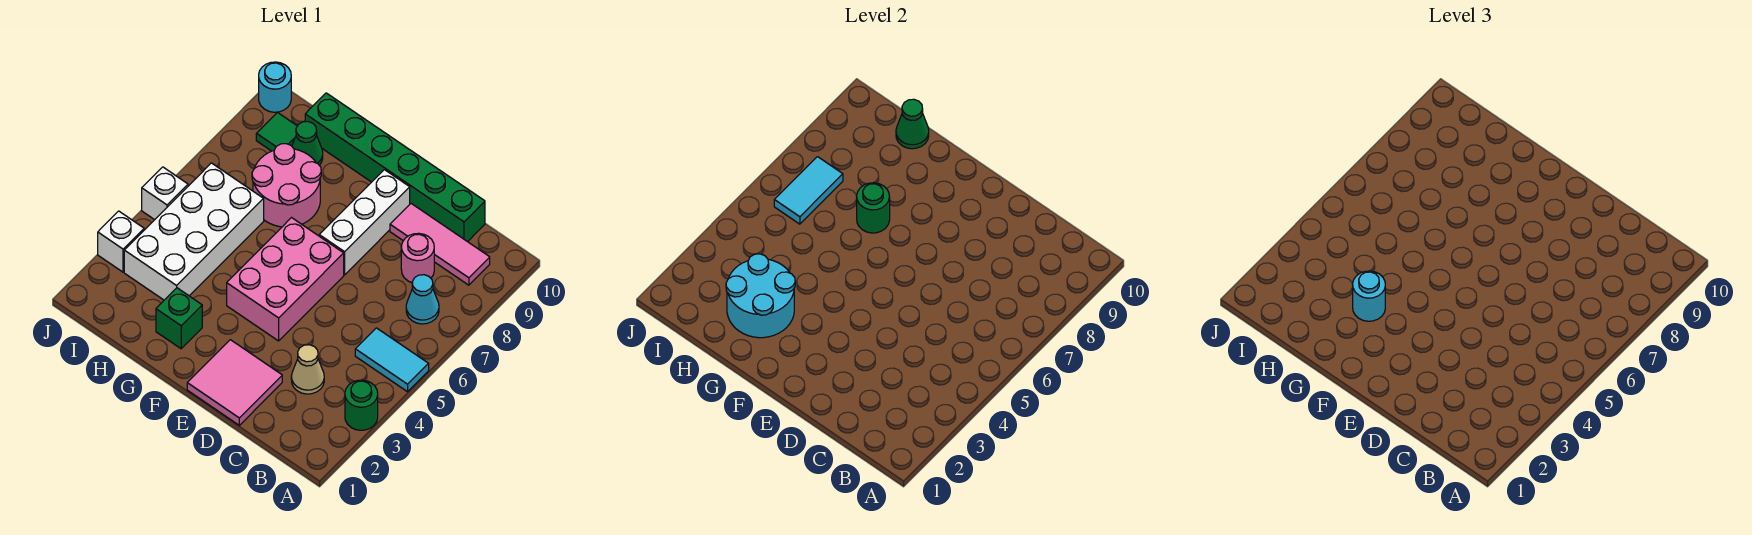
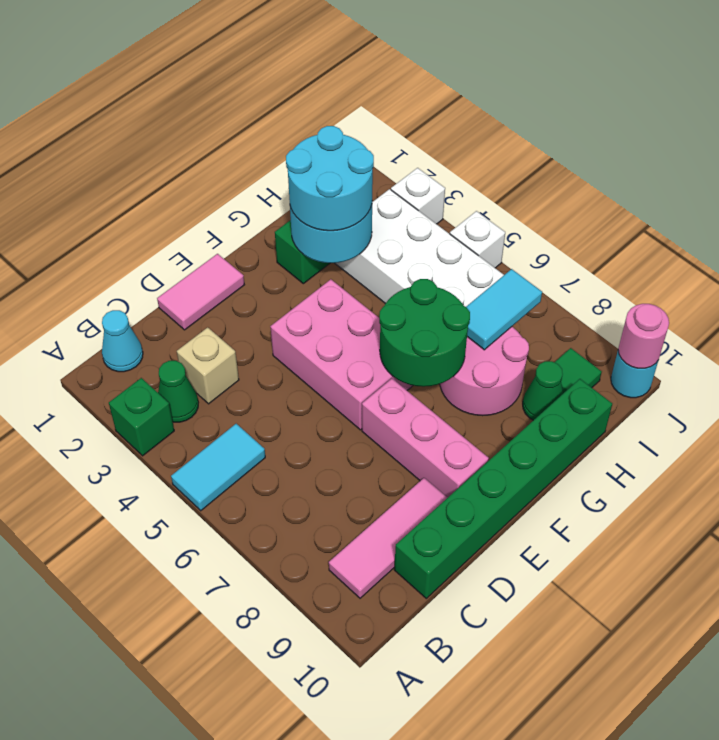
green round brick A3 level 1 -> green brick A3 level 1
cyan cone B7 level 1 -> cyan cone B1 level 1
tan cone C3 level 1 -> tan brick C3 level 1
pink round brick C8 level 1 -> pink round brick J10 level 2
pink tile D1:E2 level 1 -> pink tile D1:E1 level 1
white brick E7:E9 level 1 -> pink brick E7:E9 level 1
cyan round brick G3 level 3 -> cyan round brick G2:H3 level 3
green round brick G7 level 2 -> green round brick F6:G7 level 2
green cone H10 level 2 -> green cone B3 level 1
cyan tile I6:I7 level 2 -> cyan tile H7:I7 level 2

